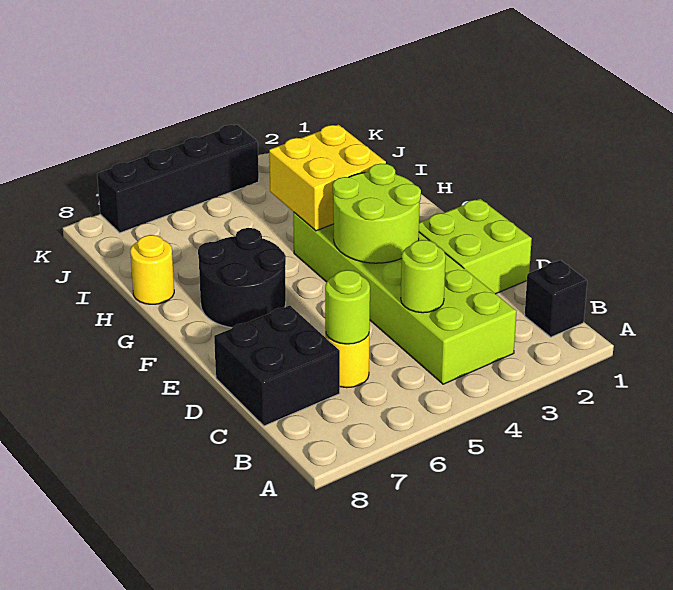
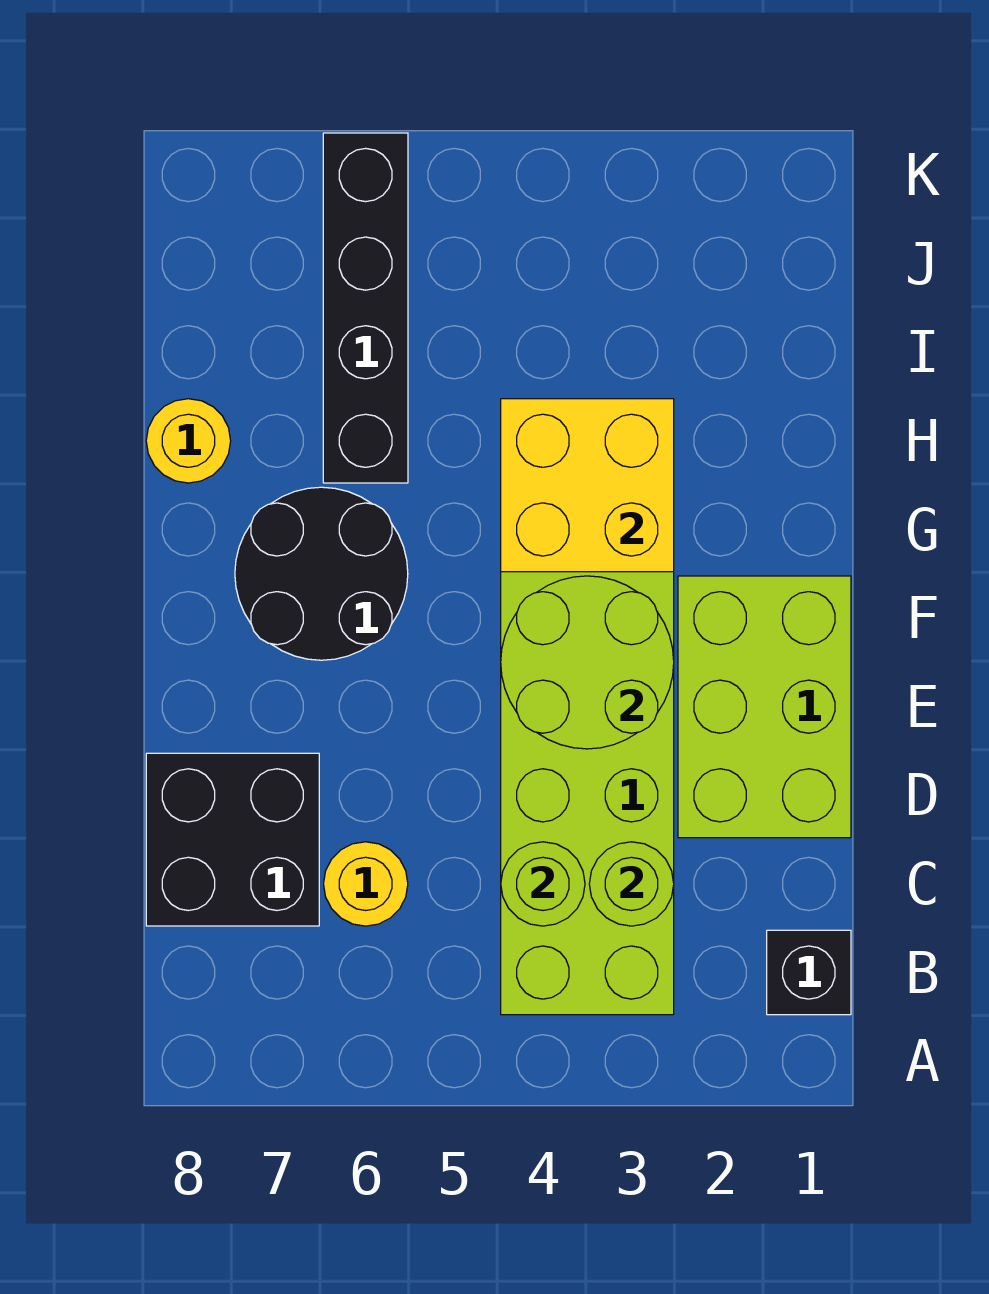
lime round brick C6 level 2 -> lime round brick C3 level 2
lime brick D1:E2 level 1 -> lime brick D1:F2 level 1
black brick K4:K7 level 1 -> black brick H6:K6 level 1

